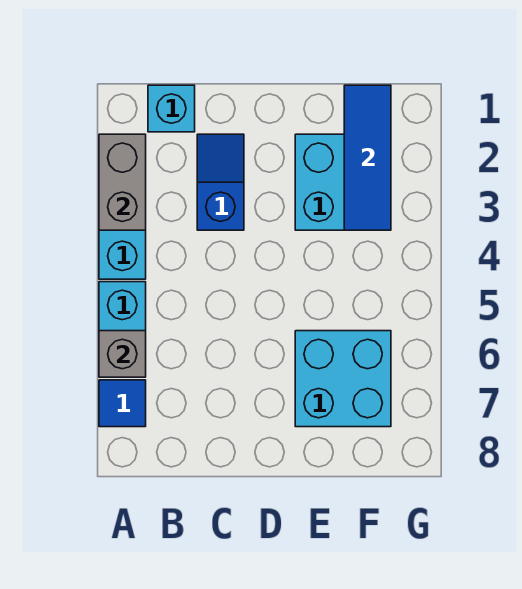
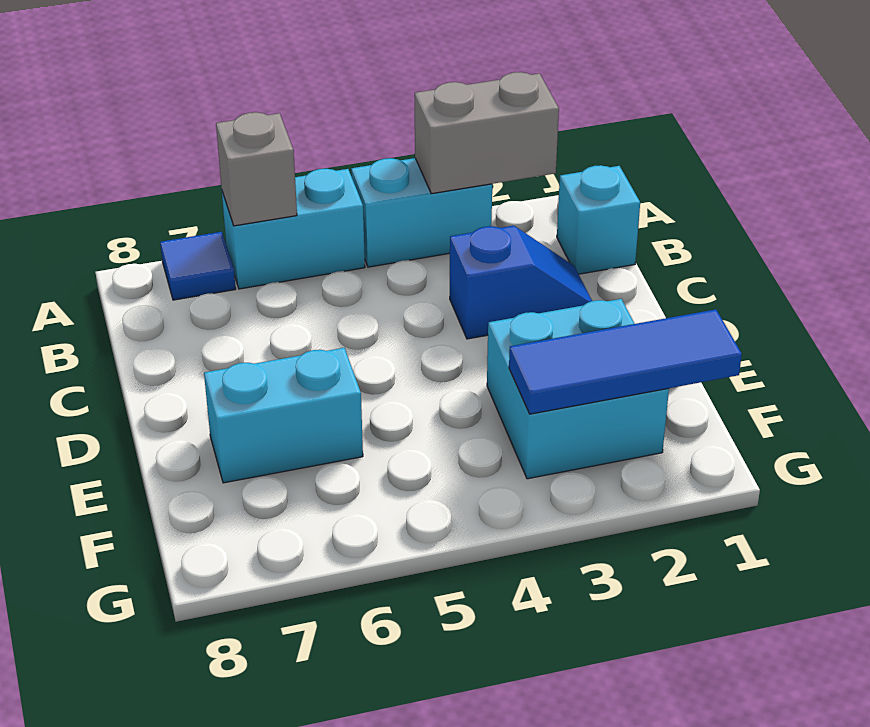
cyan brick E6:F7 level 1 -> cyan brick E6:E7 level 1

